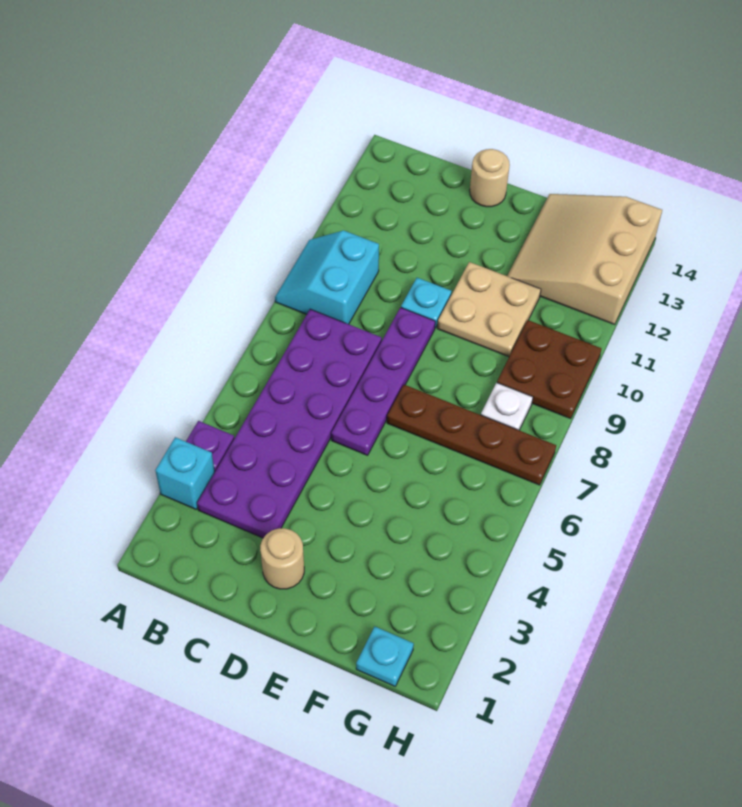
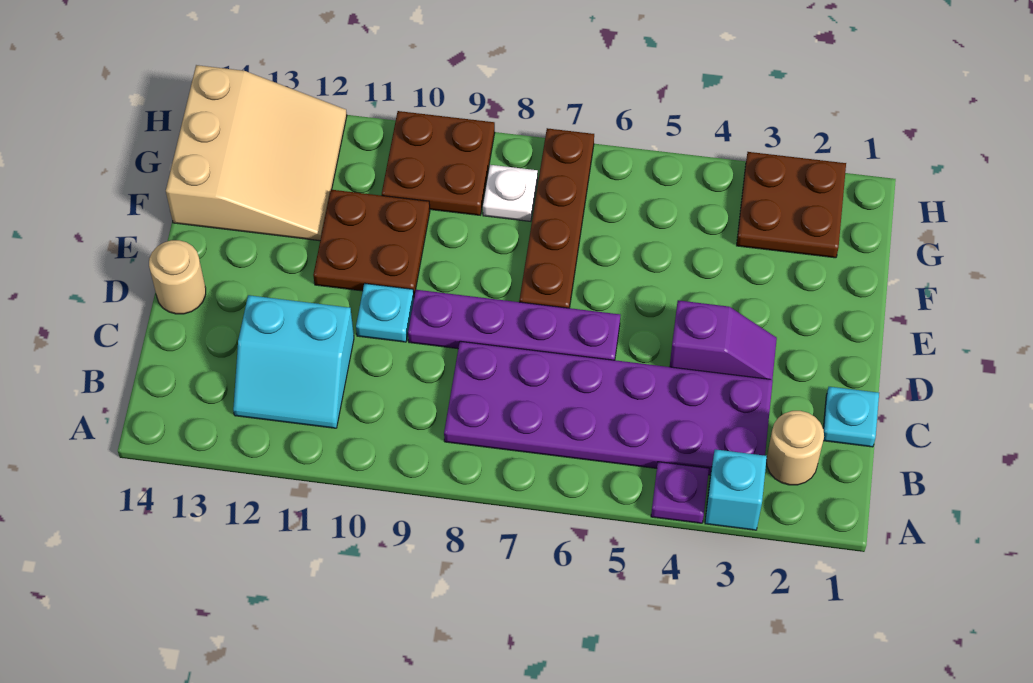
cyan slope A9:B10 level 1 top B -> cyan slope B11:C12 level 1 top C
tan round brick D2 level 1 -> tan round brick B2 level 1
none -> purple slope D3:D4 level 1 top 4
tan plate E10:F11 level 1 -> brown plate E10:F11 level 1
tan slope F12:H14 level 1 top H -> tan slope F12:H14 level 1 top 14
cyan plate G1 level 1 -> cyan plate C1 level 1
none -> brown plate G2:H3 level 1

